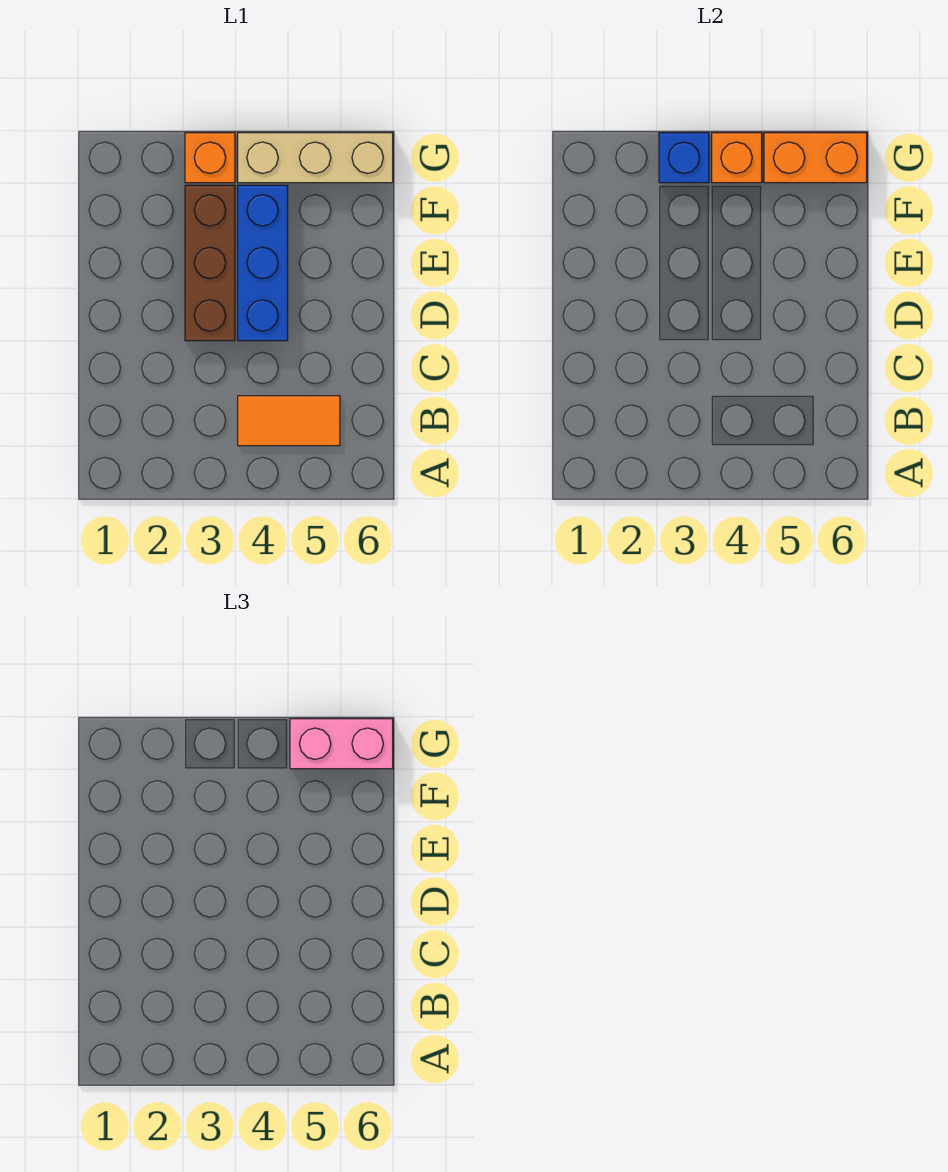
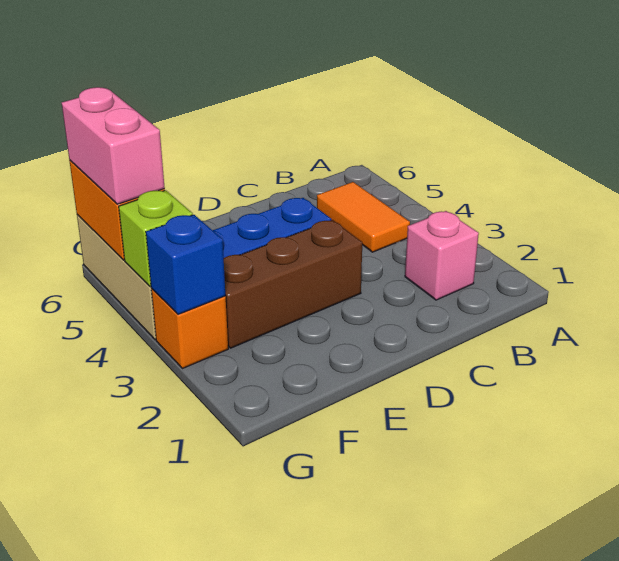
none -> pink brick B2 level 1
orange brick G4 level 2 -> lime brick G4 level 2

